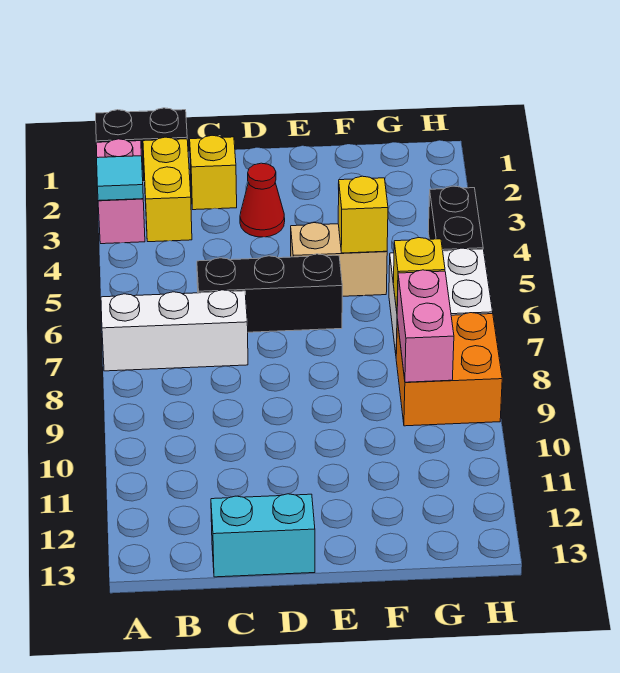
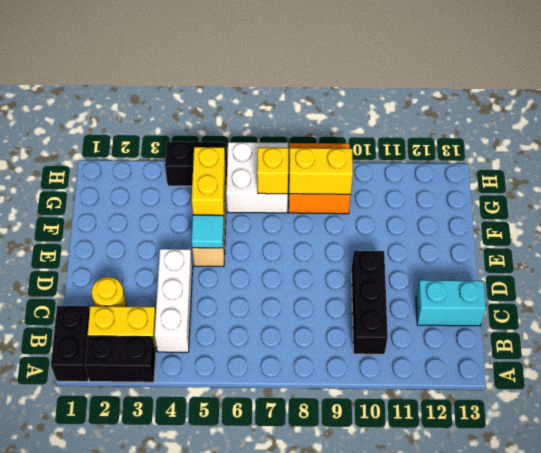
pink brick A2:A3 level 1 -> black brick A2:A3 level 1
cyan tile A3 level 2 -> cyan tile E5 level 2
white brick A7:C7 level 1 -> white brick B4:D4 level 1
yellow brick C2 level 1 -> yellow round brick C2 level 1
black brick C6:E6 level 1 -> black brick B10:D10 level 1
cyan brick C13:D13 level 1 -> cyan brick C12:C13 level 1
red cone D3 level 1 -> none
yellow brick F5 level 2 -> yellow brick F5:G5 level 2
pink brick G8:G9 level 2 -> yellow brick G8:G9 level 2

